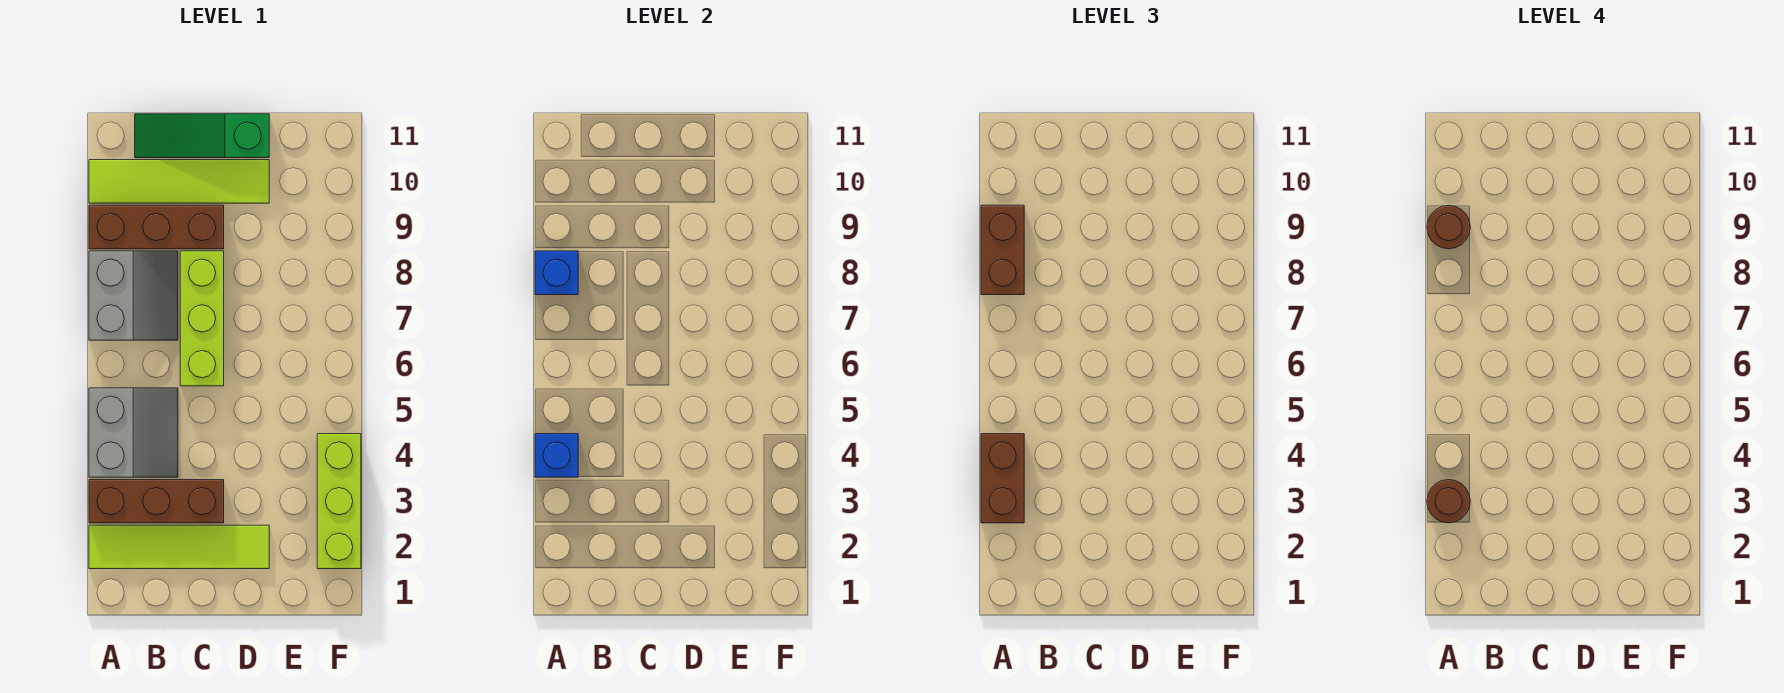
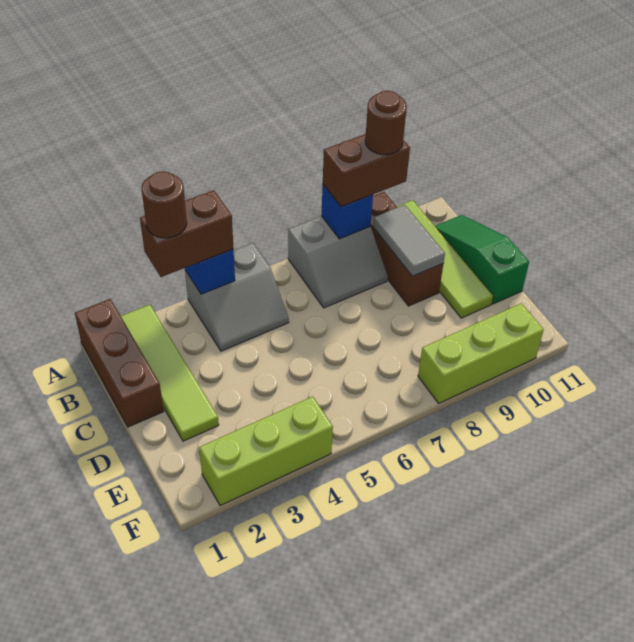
brown brick A3:C3 level 1 -> brown brick A1:C1 level 1
none -> grey tile B9:C9 level 2
lime brick C6:C8 level 1 -> lime brick F8:F10 level 1

